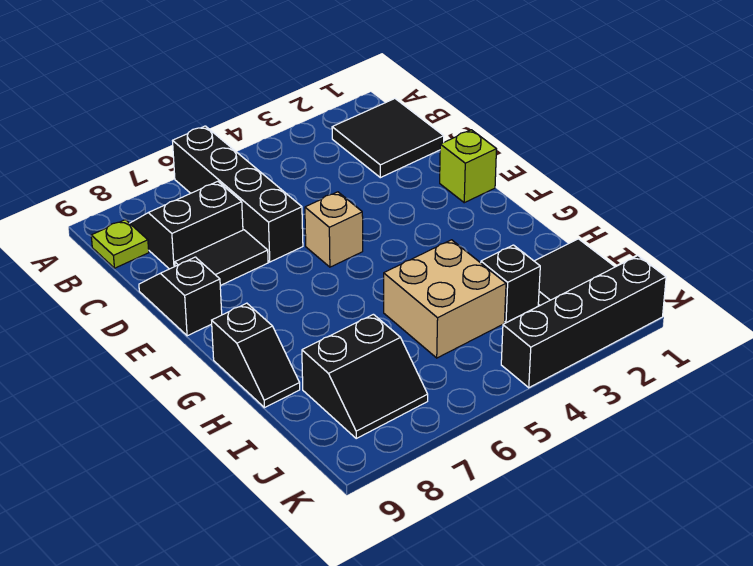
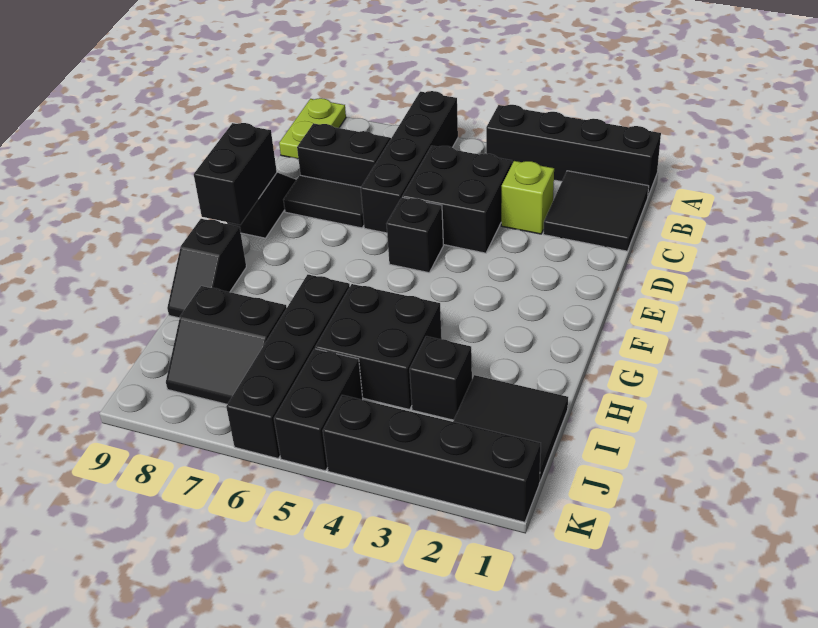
none -> black brick A1:A4 level 1
lime plate B9 level 1 -> lime plate A9:B9 level 1
none -> black brick C4:D5 level 1
lime brick E1 level 1 -> lime brick C3 level 1
tan brick E5 level 1 -> black brick E5 level 1
none -> black brick E9:F9 level 2
tan brick H4:I5 level 1 -> black brick H4:I5 level 1
none -> black brick H6:K6 level 1
none -> black brick J5:K5 level 1

